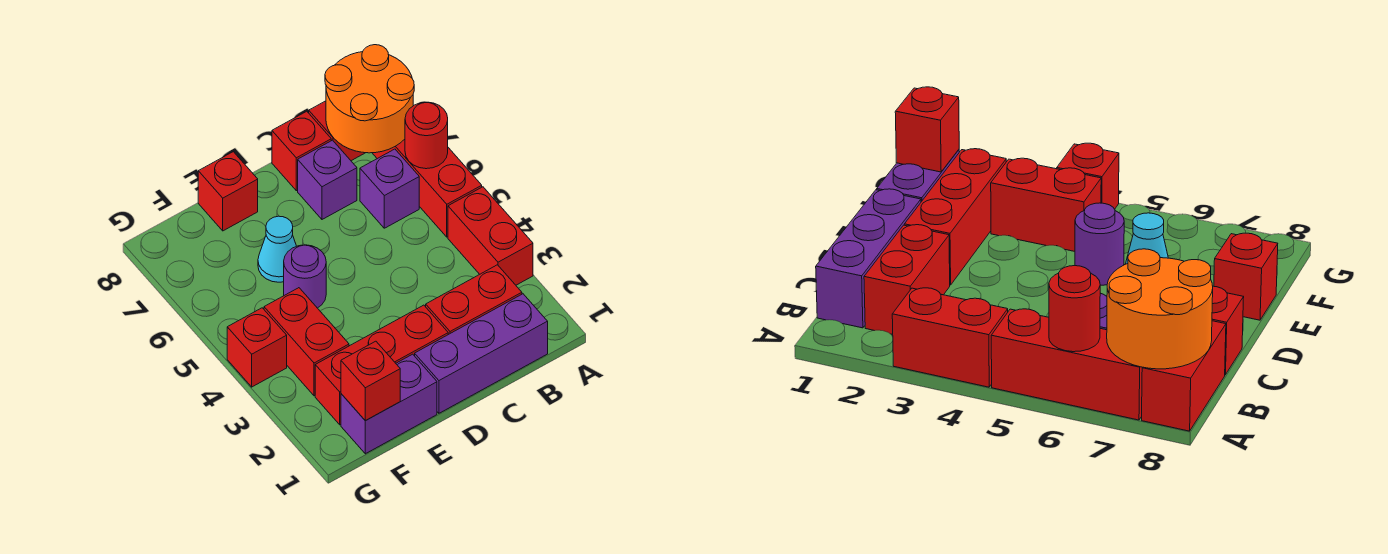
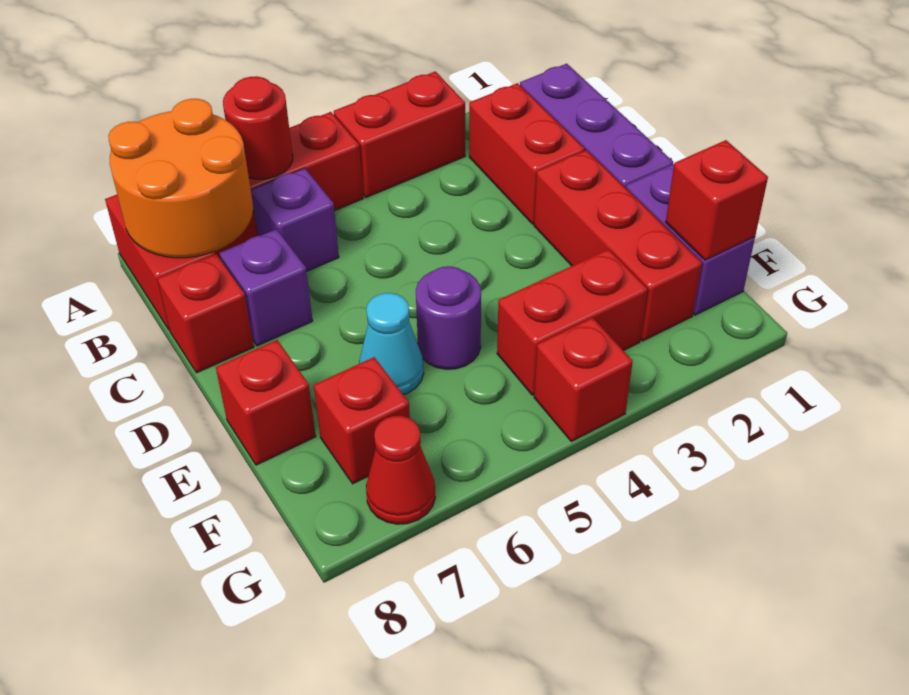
none -> red brick F7 level 1
none -> red cone G7 level 1

